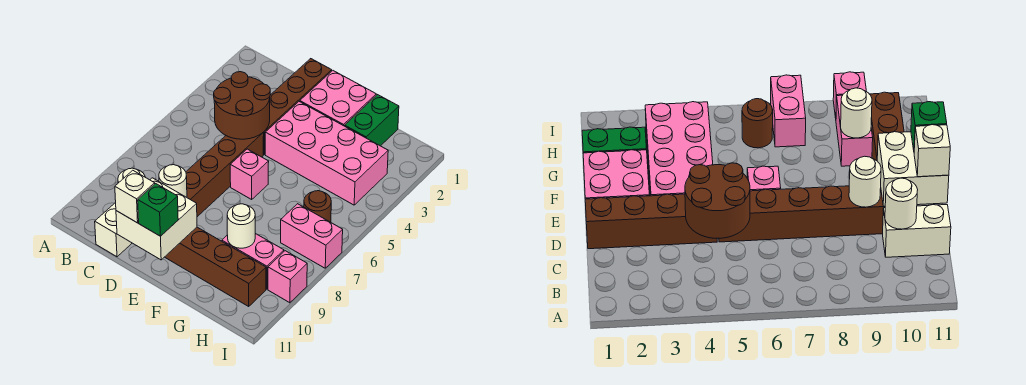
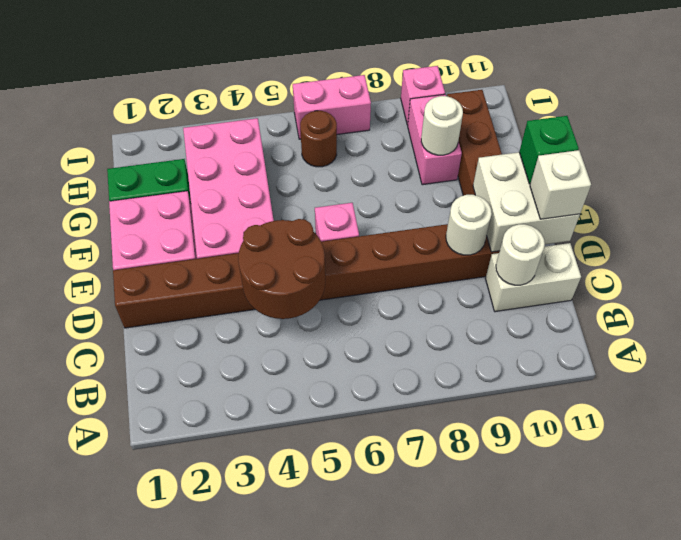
pink brick H7:I7 level 1 -> pink brick I6:I7 level 1

